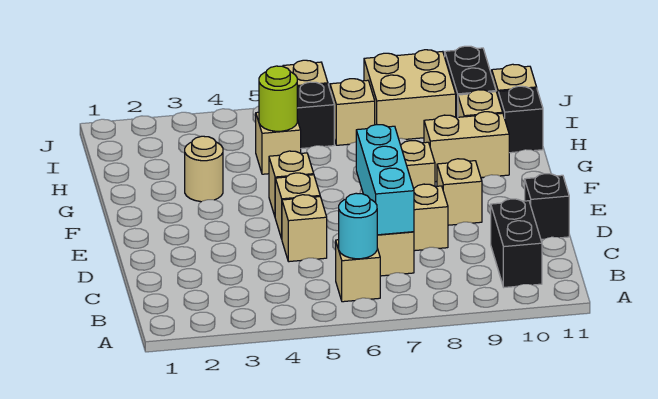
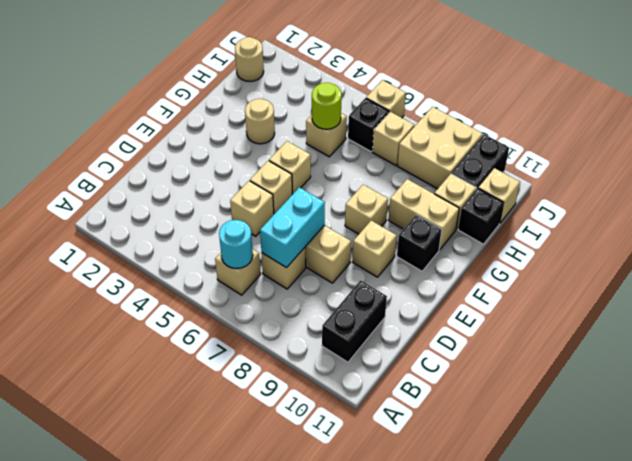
cyan brick C7:E7 level 2 -> cyan brick C7:D7 level 2
black brick D11 level 1 -> black brick F10 level 1
none -> tan round brick I1 level 1

